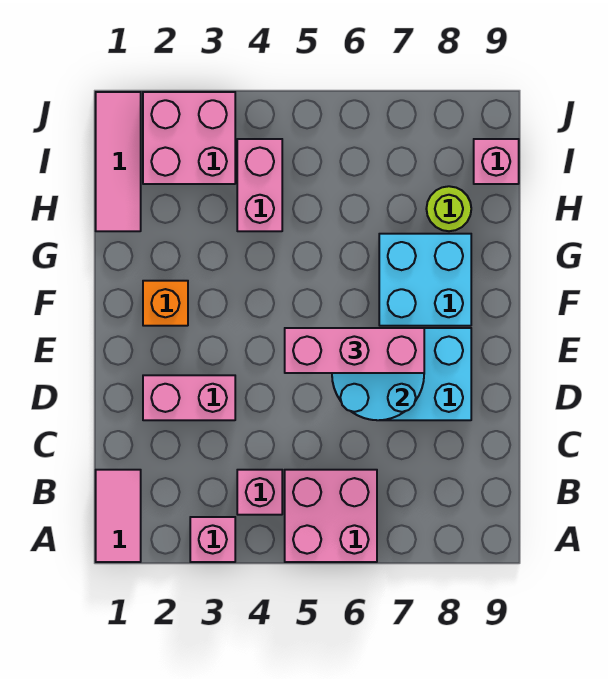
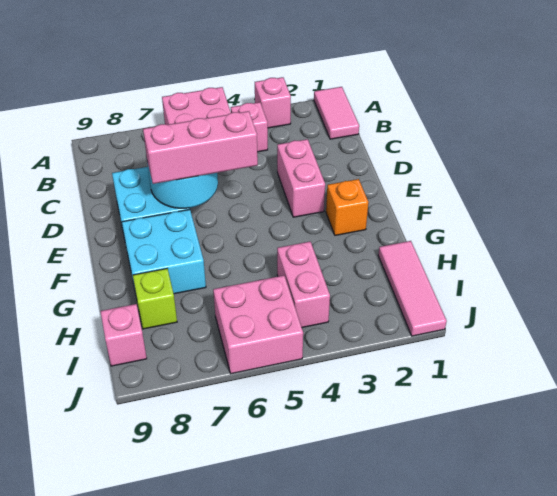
pink brick D2:D3 level 1 -> pink brick D3:E3 level 1
lime round brick H8 level 1 -> lime brick H8 level 1
pink brick I2:J3 level 1 -> pink brick I5:J6 level 1

